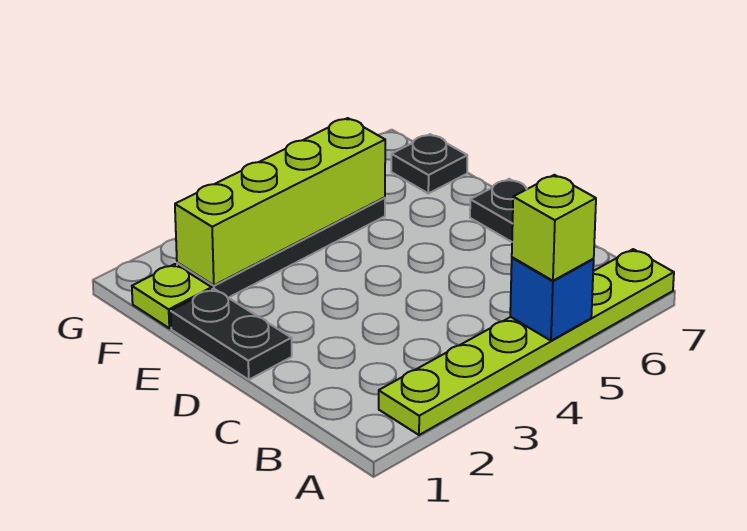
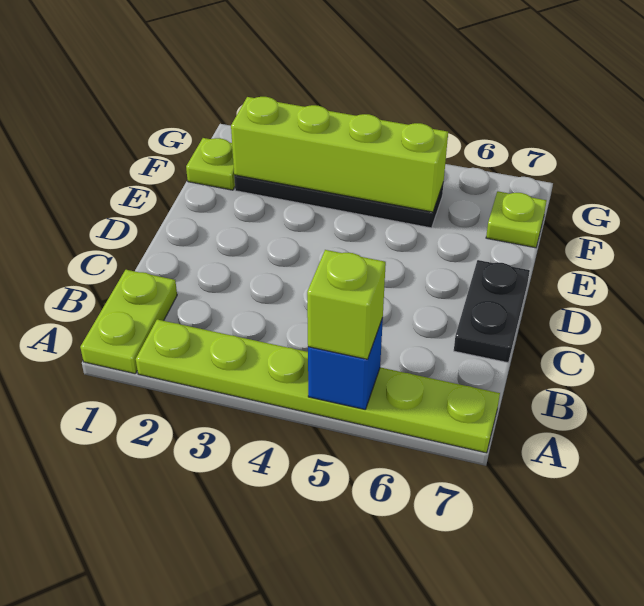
none -> lime plate A1:B1 level 1
black plate D1:E1 level 1 -> none
black plate F7 level 1 -> lime plate F7 level 1

